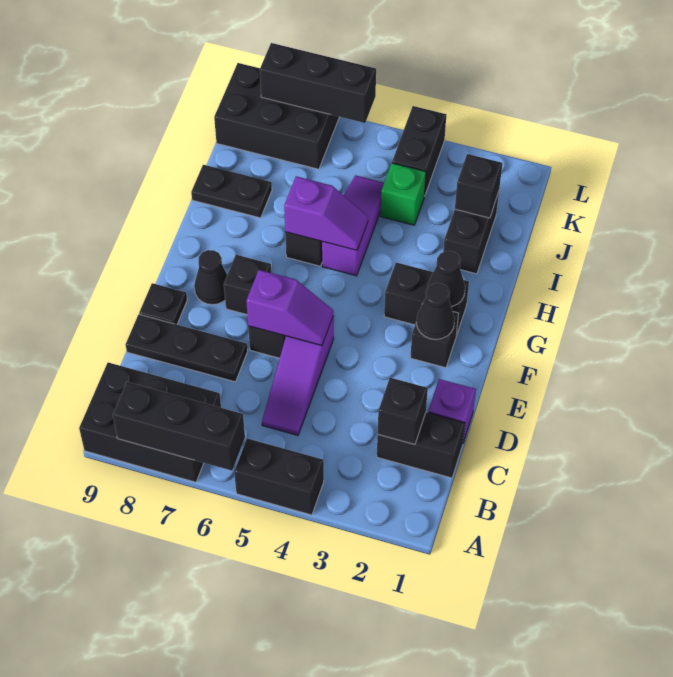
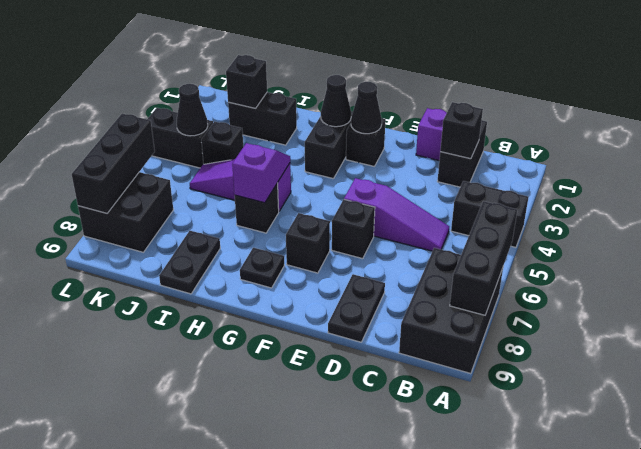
black brick A4:A5 level 1 -> black brick A4:B4 level 1
black plate D7:D9 level 1 -> black plate D8:D9 level 1
purple slope E5:E6 level 2 top 6 -> none
black plate E9 level 1 -> black plate G8 level 1
black cone F8 level 1 -> black cone K4 level 2
green brick J4 level 1 -> black brick J4 level 1
black brick K7:L9 level 1 -> black brick K7:L8 level 1

